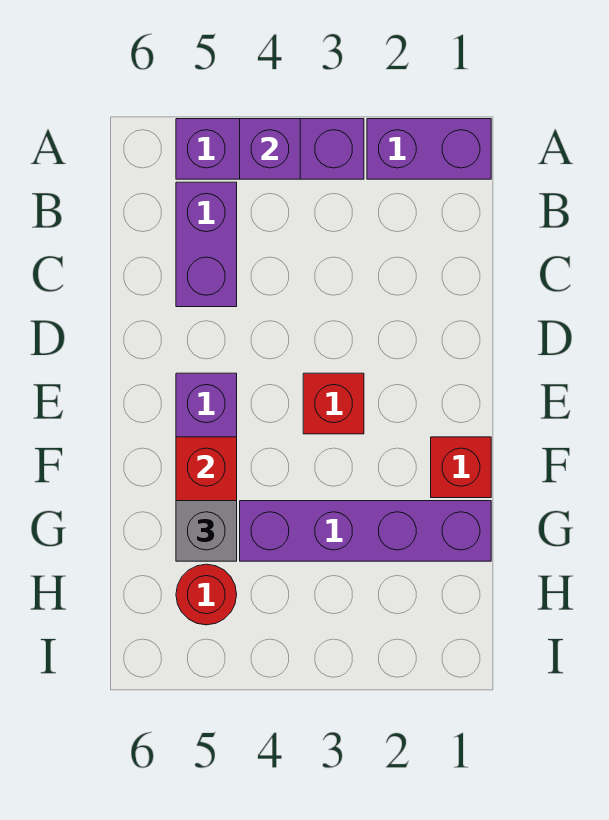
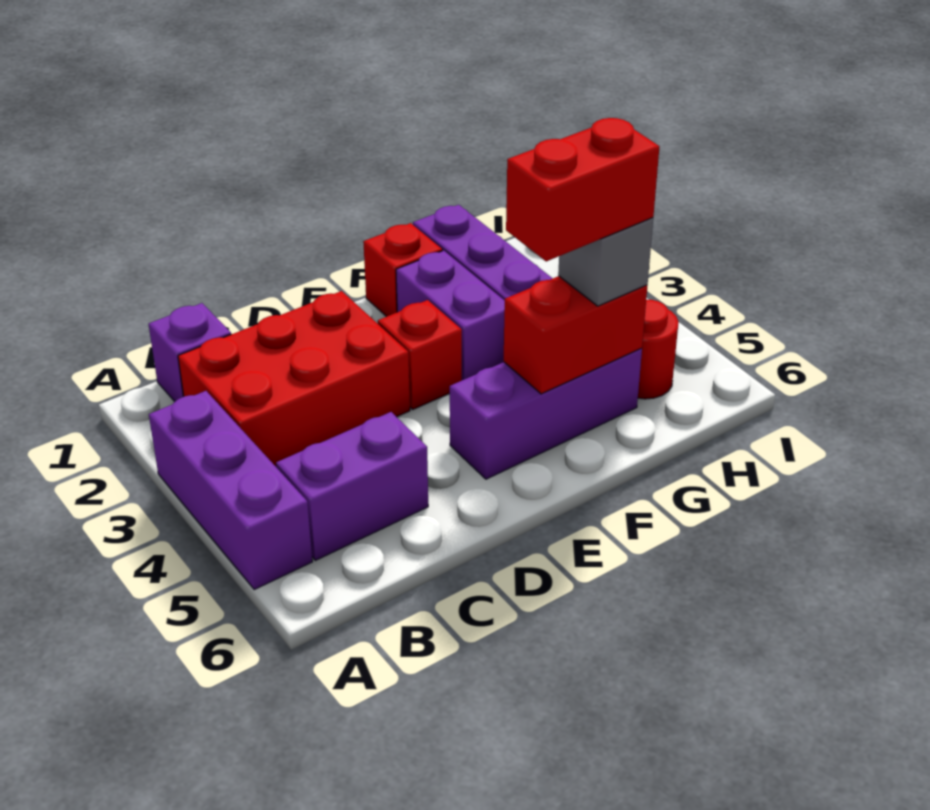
purple brick A1:A2 level 1 -> purple brick F2:F3 level 1
purple brick A4 level 2 -> purple brick B1 level 1
none -> red brick B2:D3 level 1
none -> red brick F5:G5 level 4

